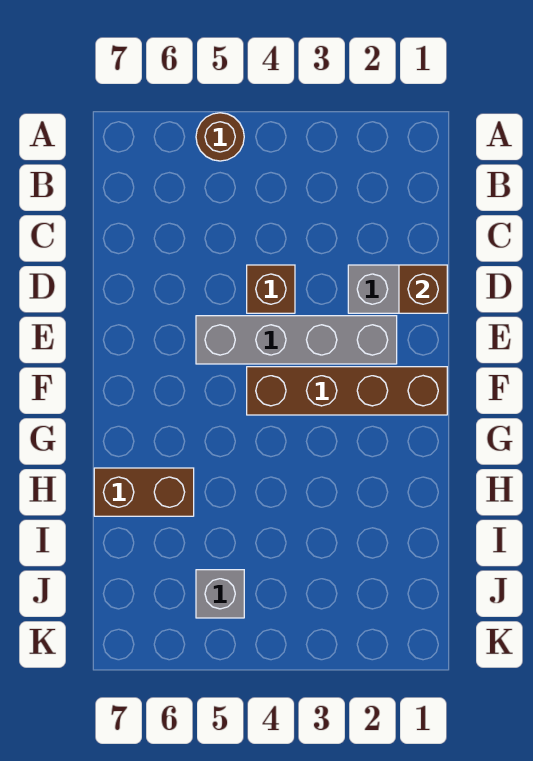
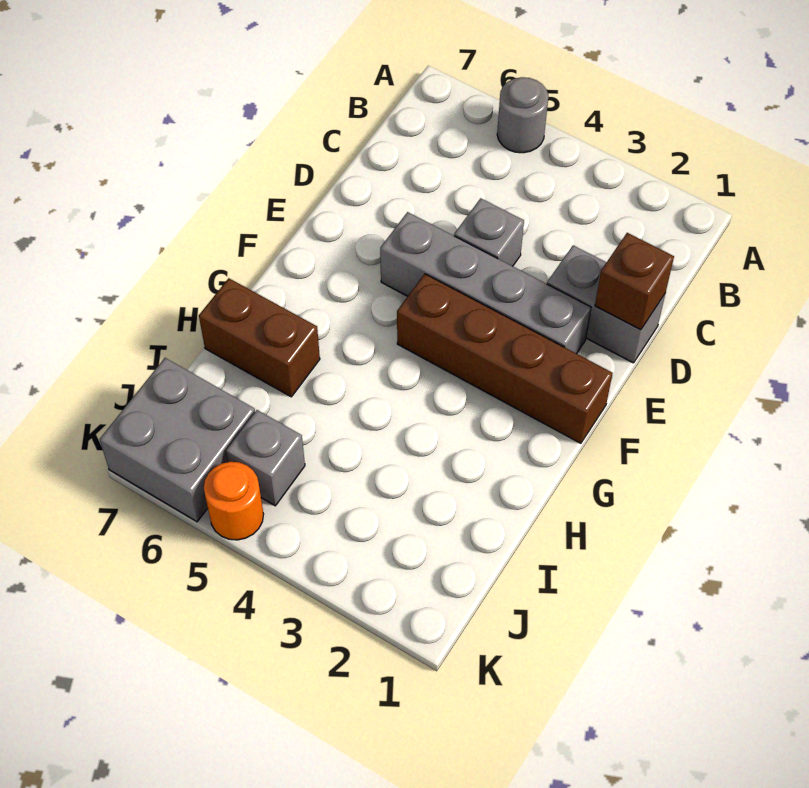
brown round brick A5 level 1 -> grey round brick A5 level 1
brown brick D4 level 1 -> grey brick D4 level 1
none -> grey brick J6:K7 level 1
none -> orange round brick K5 level 1

